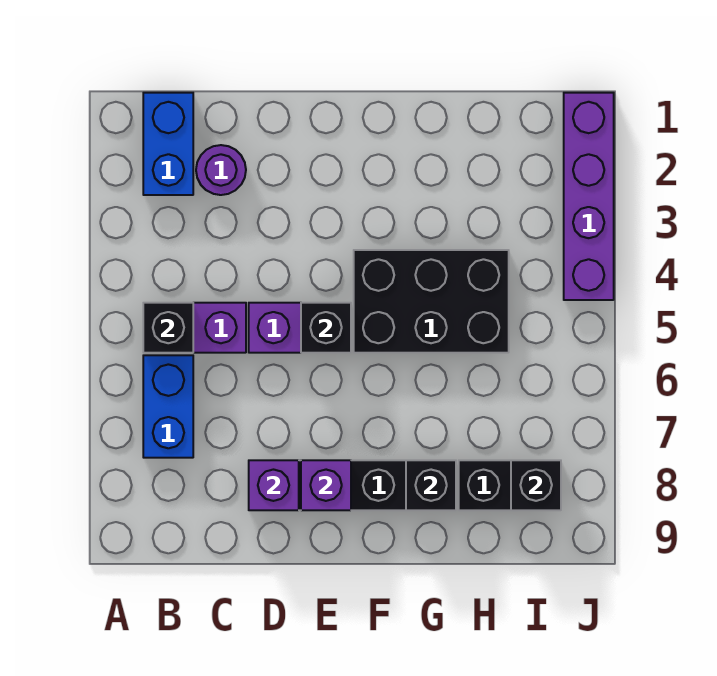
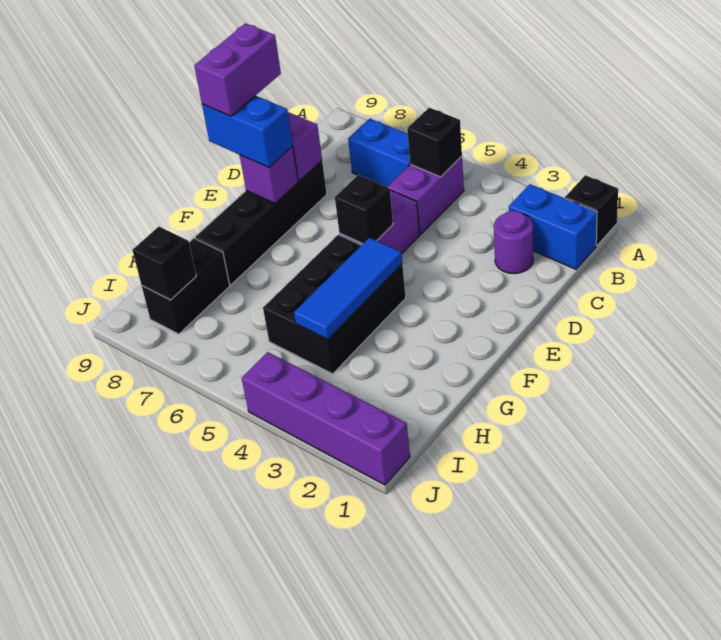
none -> purple brick D9:E9 level 4
none -> blue brick E8:E9 level 3
none -> blue tile F4:H4 level 2
black brick G8 level 2 -> black brick A1 level 1

